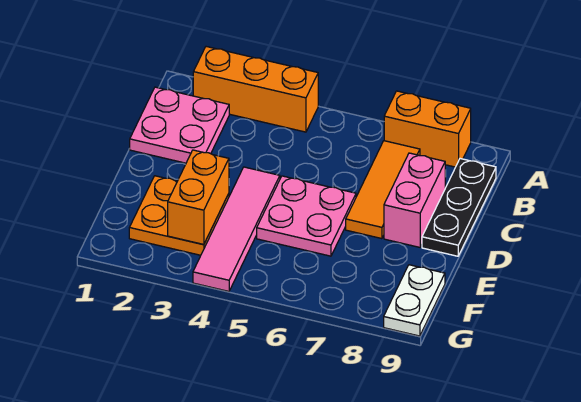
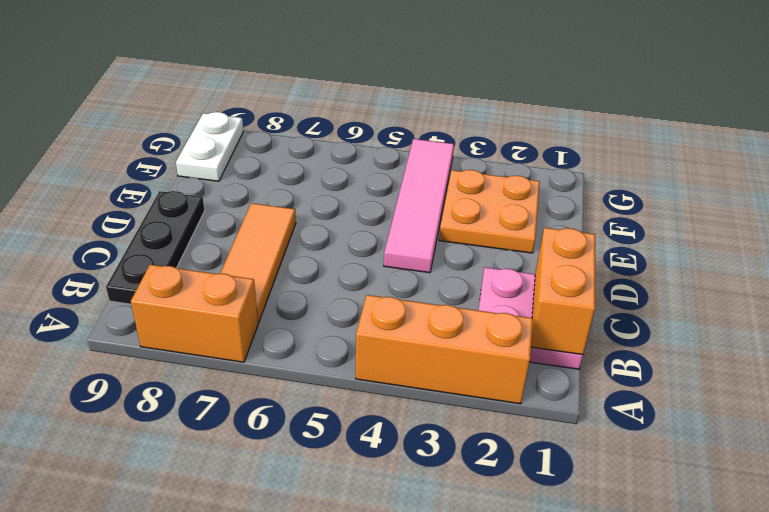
pink brick C8:D8 level 1 -> none
pink plate D5:E6 level 1 -> none
orange brick E3:F3 level 2 -> orange brick B1:C1 level 2

